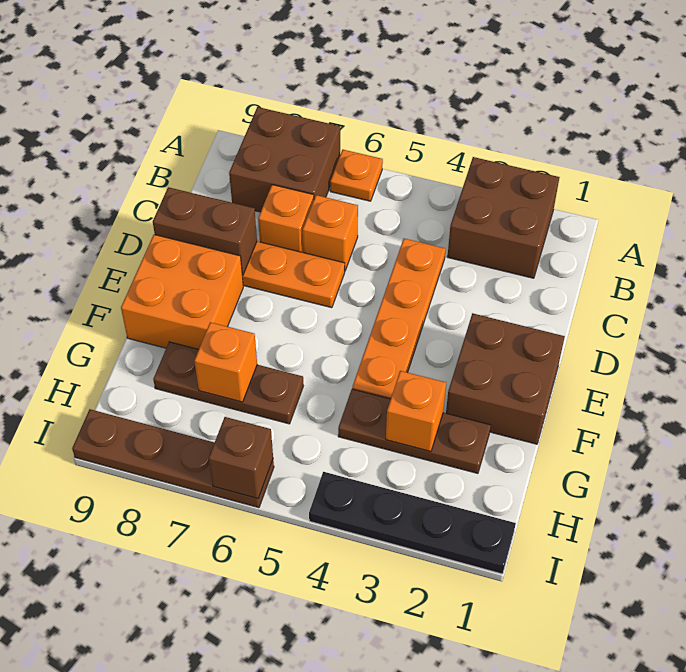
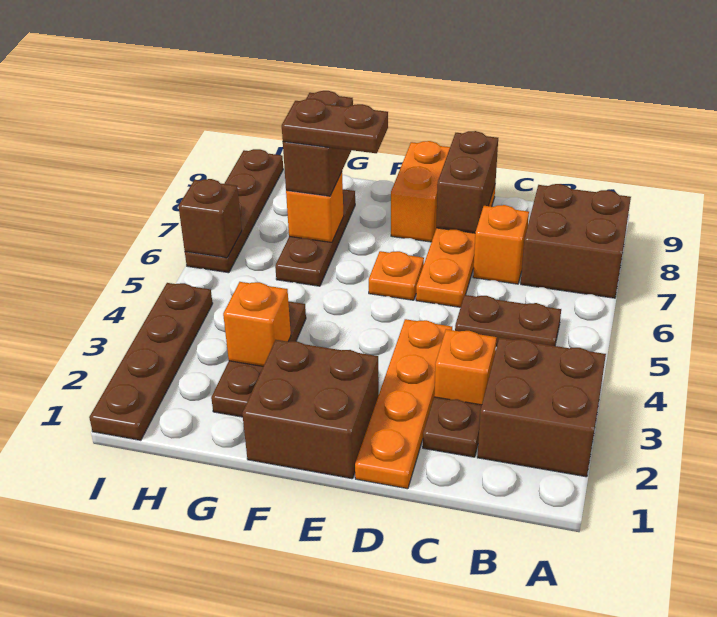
orange plate A6 level 1 -> orange plate E6 level 1
none -> brown plate B5:C5 level 1
none -> brown plate C2 level 1
orange plate C4:F4 level 1 -> orange plate D1:D4 level 1
orange brick C6 level 1 -> orange brick C3 level 1
orange brick E8:F9 level 1 -> orange brick E8:E9 level 1
none -> brown plate F7:G7 level 4
none -> brown brick G7:G8 level 3
black plate I1:I4 level 1 -> brown plate I1:I4 level 1

